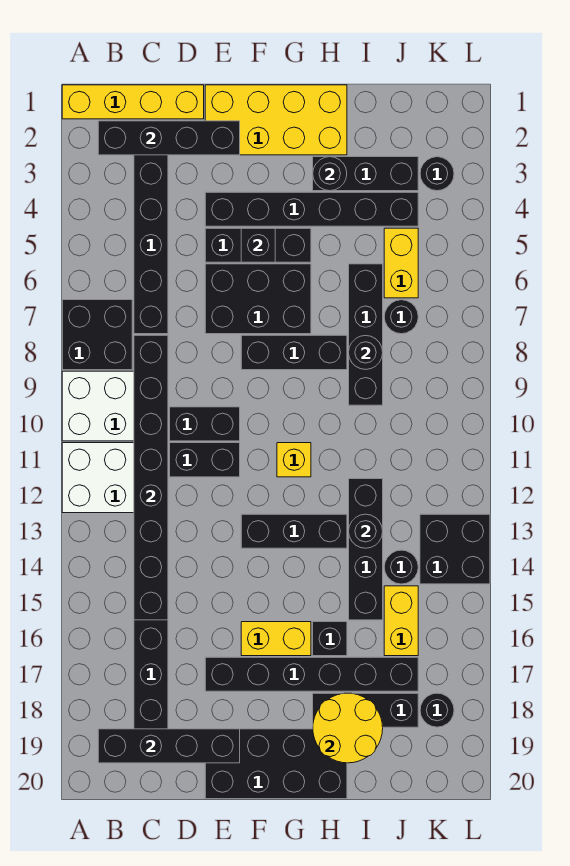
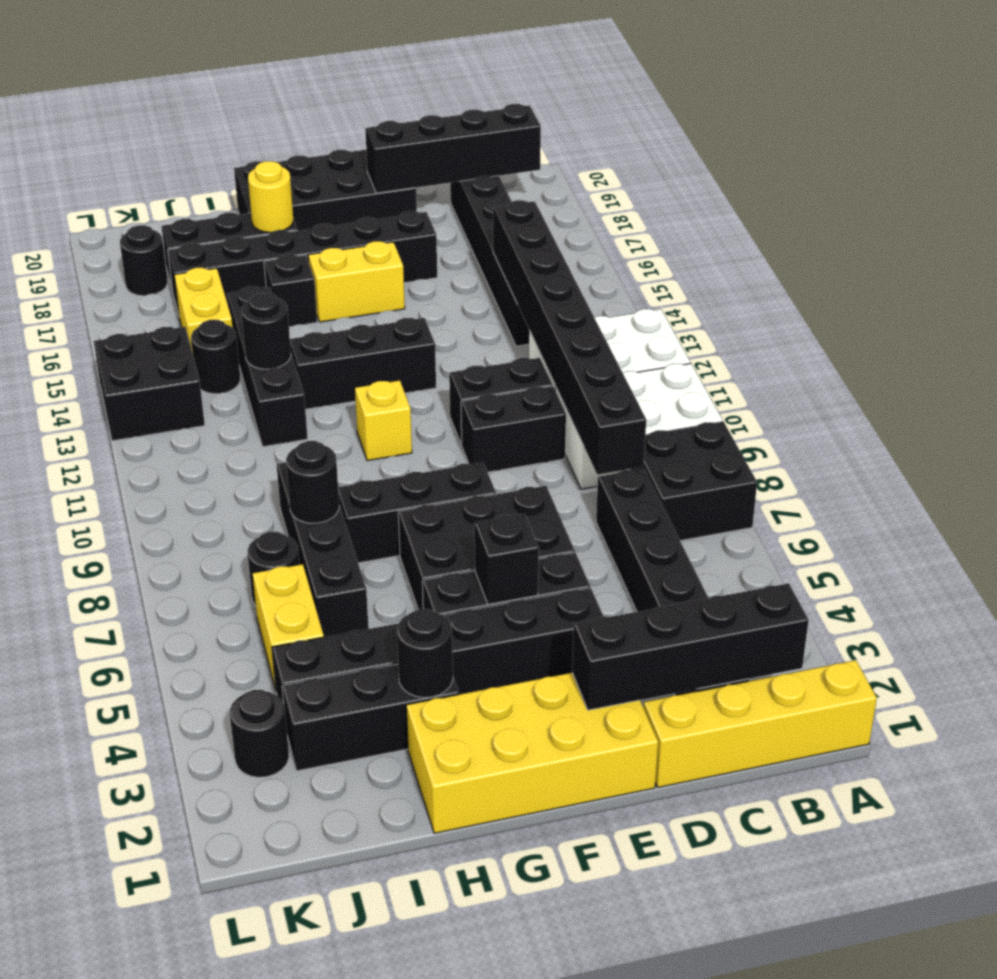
yellow round brick H18:I19 level 2 -> yellow round brick H18 level 2

